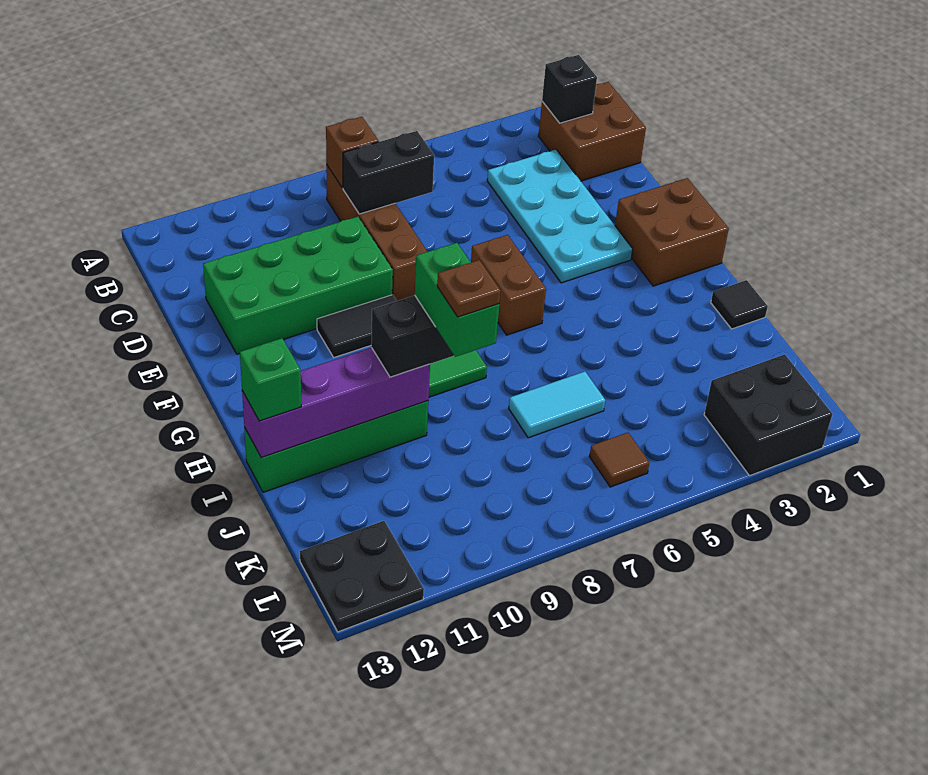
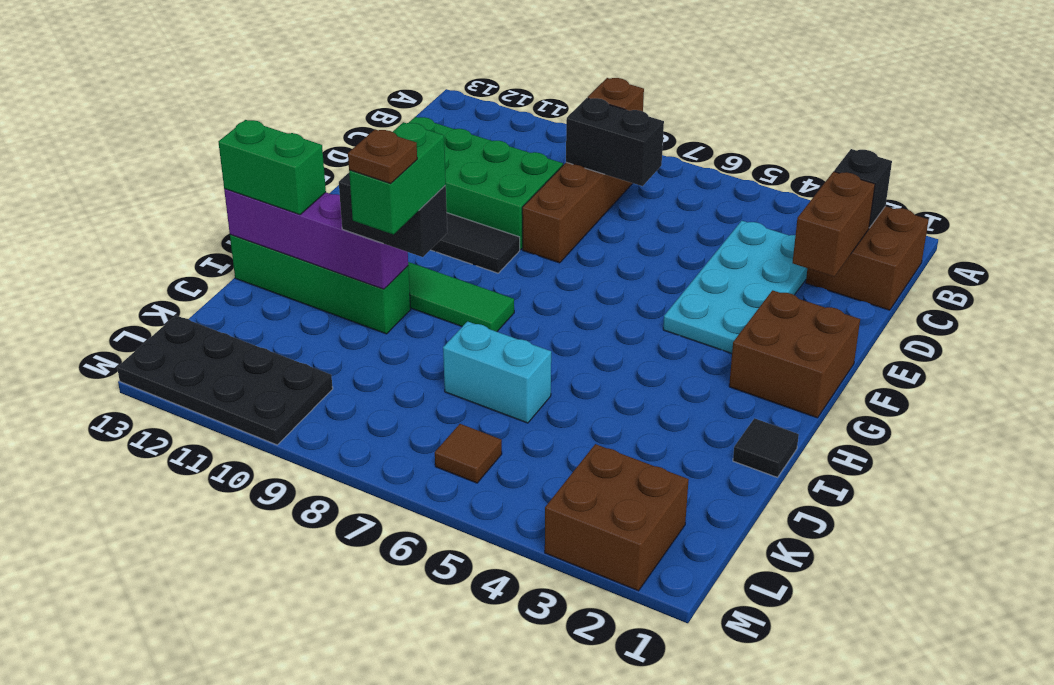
brown brick F6:G6 level 1 -> brown brick C2:D2 level 2
green brick I13 level 3 -> green brick I12:I13 level 3
cyan tile J6:J7 level 1 -> cyan brick J6:J7 level 1
black brick L2:M3 level 1 -> brown brick L2:M3 level 1
black plate L12:M13 level 1 -> black plate L10:M13 level 1

